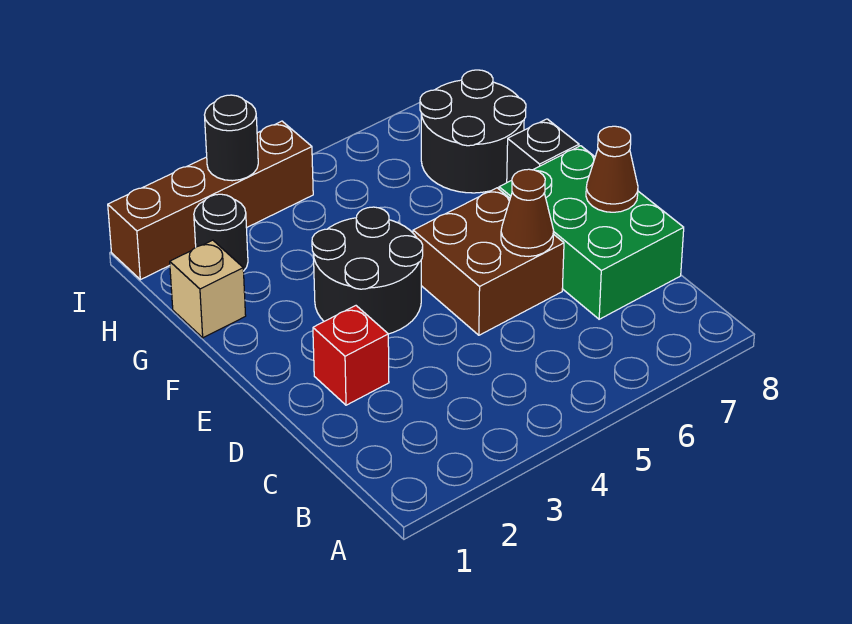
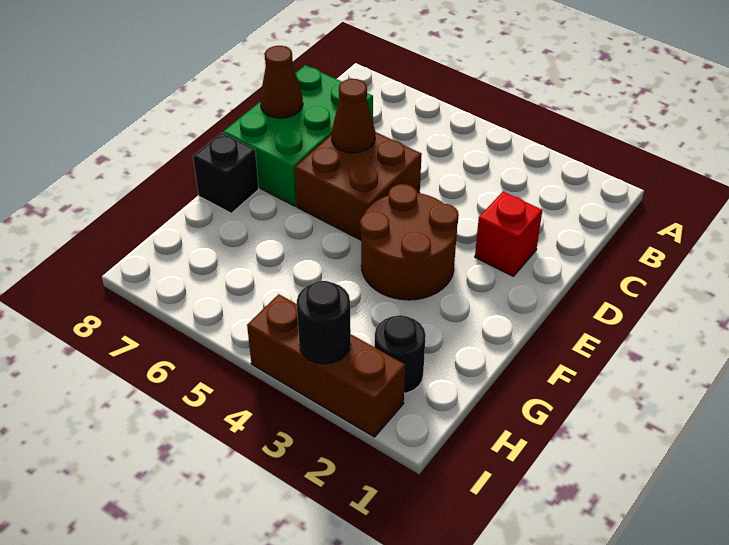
black round brick E3:F4 level 1 -> brown round brick E3:F4 level 1
tan brick G1 level 1 -> none
black round brick G7:H8 level 1 -> none
brown brick I1:I4 level 1 -> brown brick I2:I4 level 1

